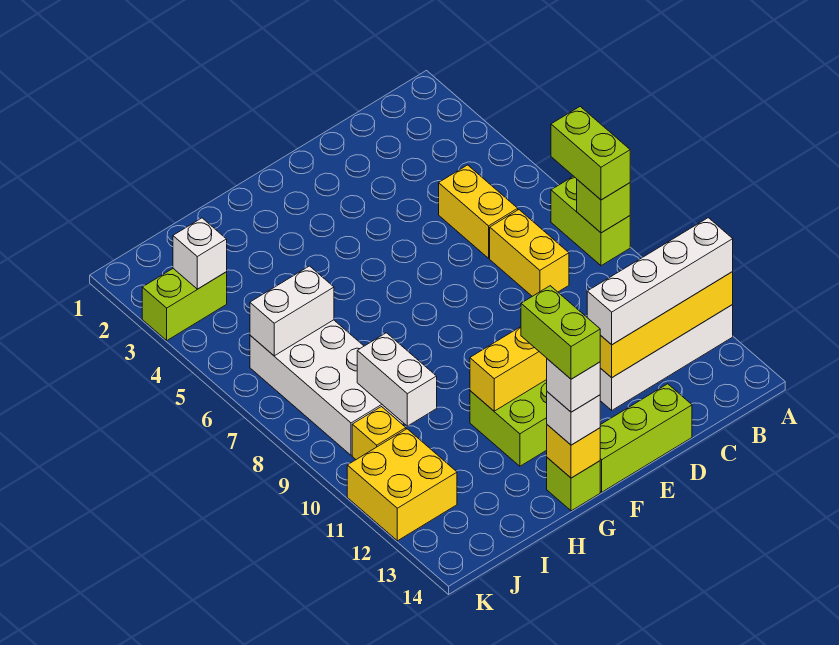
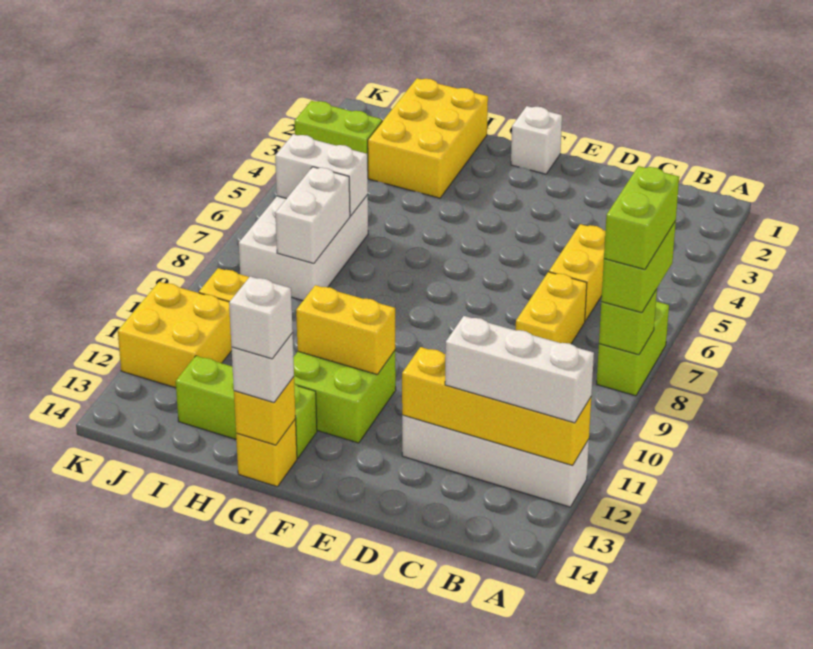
white brick A12:D12 level 3 -> white brick A12:C12 level 3
lime brick D14:F14 level 1 -> lime brick G13:I13 level 1
lime brick G13:G14 level 5 -> lime brick A7:A8 level 4
lime brick G14 level 1 -> yellow brick G14 level 1
none -> yellow brick H1:I3 level 1
white brick I6:J9 level 1 -> white brick I6:J8 level 1
white brick I9:I10 level 2 -> white brick I7:I8 level 2
white brick J3 level 2 -> white brick F1 level 1

